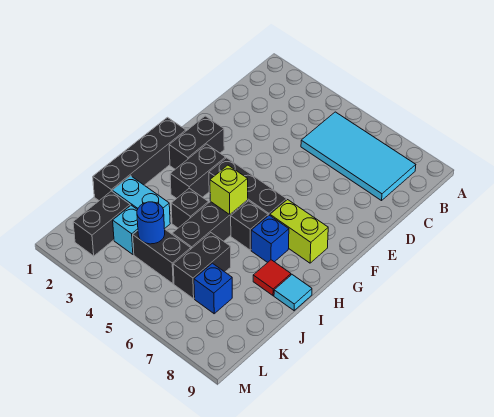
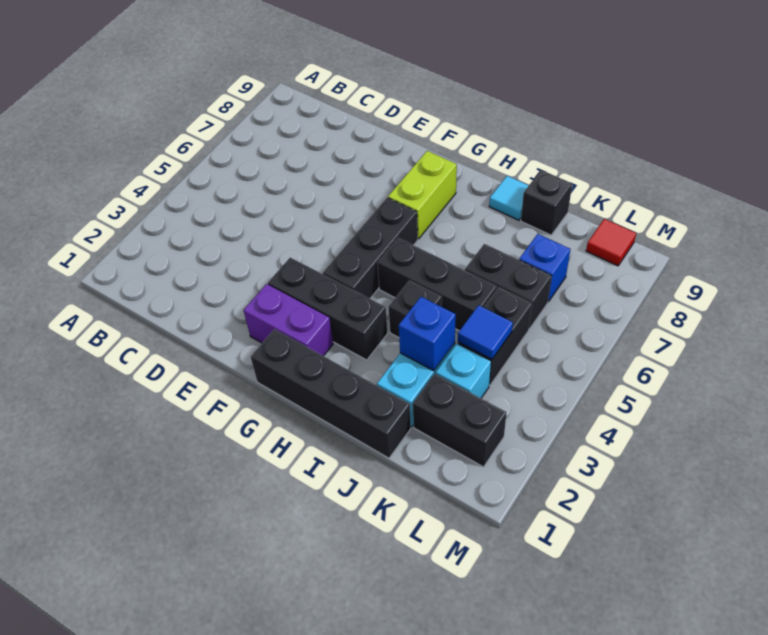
cyan tile B5:C8 level 1 -> none
black brick F2:G2 level 1 -> purple brick F2:G2 level 1
black brick G3:H3 level 1 -> black brick F3:H3 level 1
lime brick H5 level 2 -> none
black brick H6 level 1 -> black brick J9 level 1
blue brick H7 level 1 -> blue brick J3 level 2
red tile I8 level 1 -> red tile L9 level 1
blue round brick K4 level 2 -> blue tile K4 level 2

